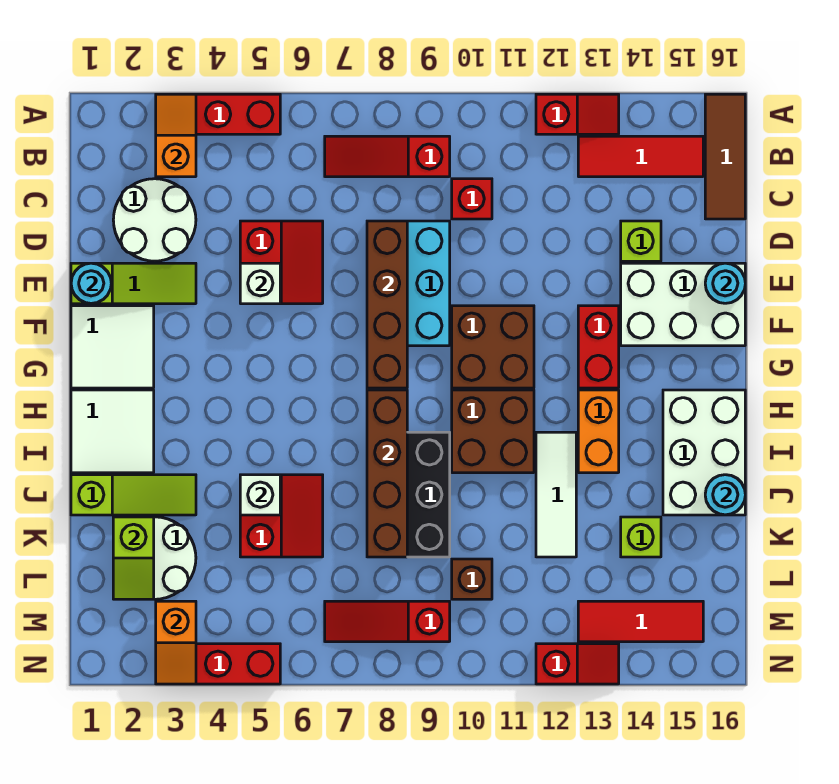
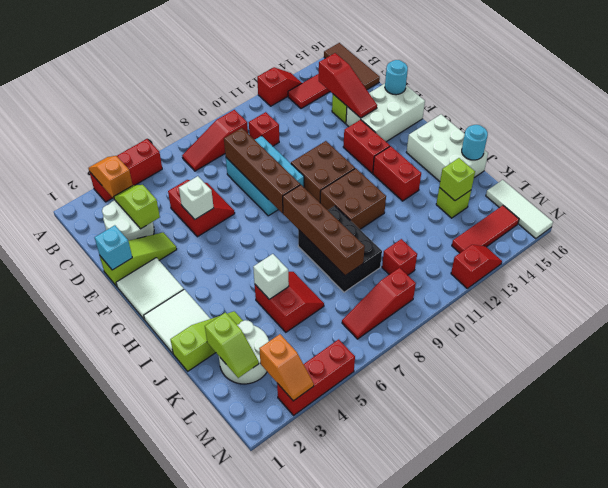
none -> lime slope C3:D3 level 2 top D
none -> red slope C14:E14 level 2 top C
cyan round brick E1 level 2 -> cyan brick E1 level 2
orange brick H13:I13 level 1 -> red brick H13:I13 level 1
white tile I12:K12 level 1 -> white tile L16:N16 level 1
none -> lime brick K14 level 2
brown brick L10 level 1 -> red brick L10 level 1

